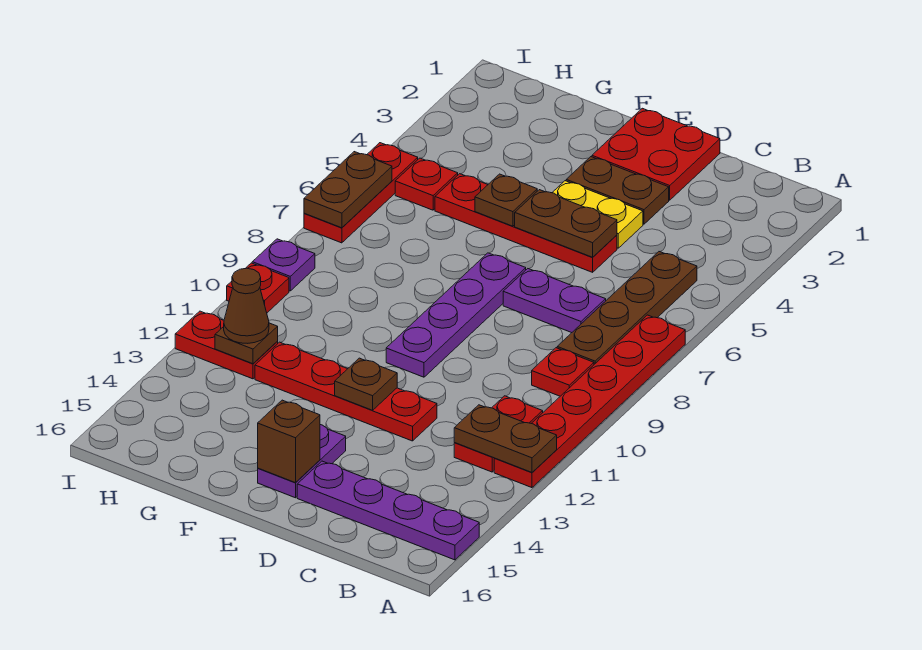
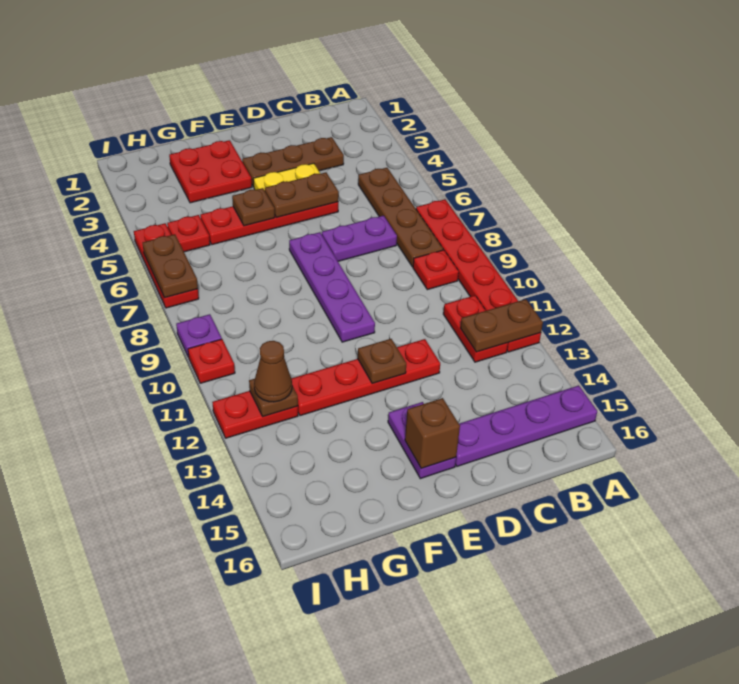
red plate D1:E2 level 1 -> red plate F2:G3 level 1
brown plate D3:E3 level 1 -> brown plate C3:E3 level 1

